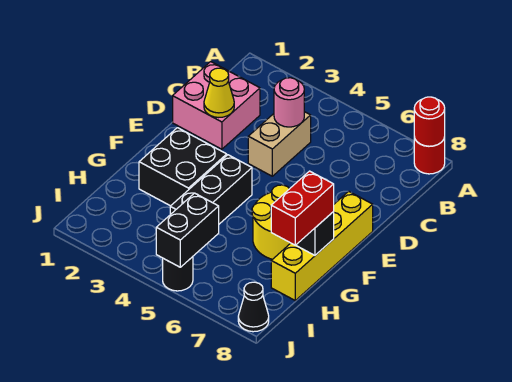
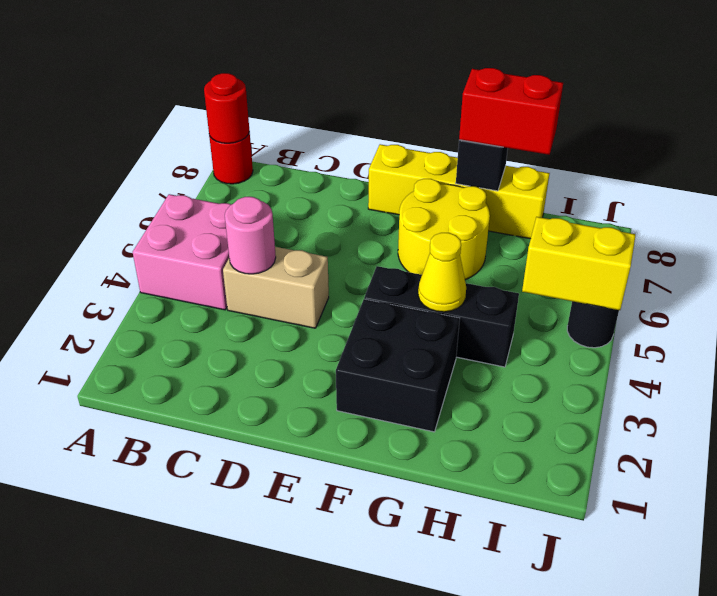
pink brick C1:D2 level 1 -> pink brick A4:B5 level 1
yellow cone D2 level 2 -> yellow cone G4 level 2
black brick I5:J5 level 2 -> yellow brick I5:J5 level 2
black cone J8 level 1 -> none

